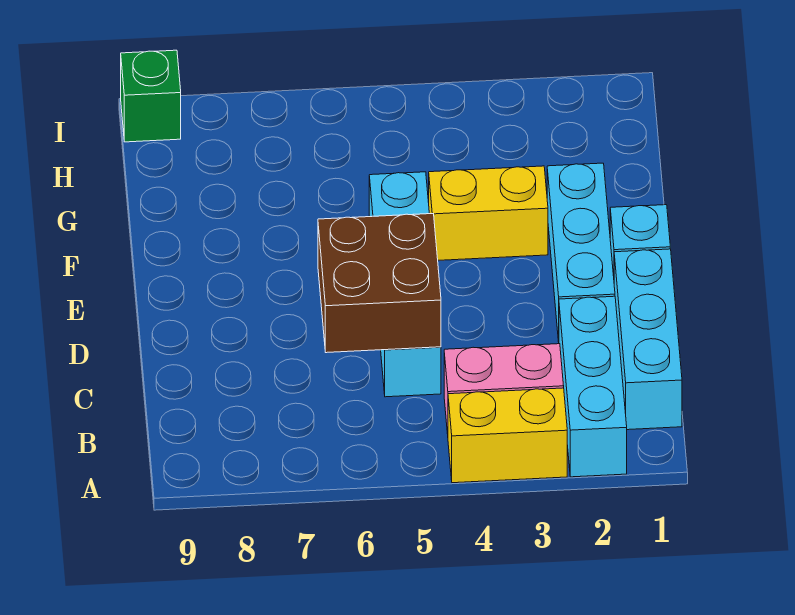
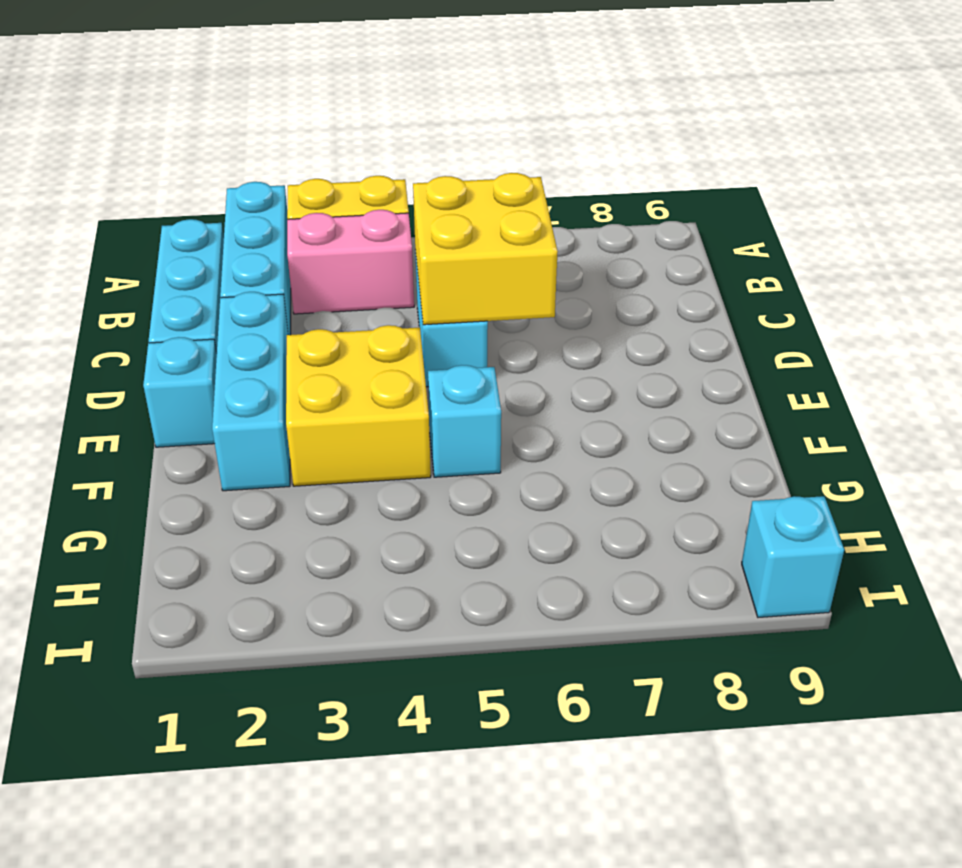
brown brick C5:D6 level 2 -> yellow brick C5:D6 level 2
yellow brick F3:F4 level 1 -> yellow brick E3:F4 level 1
green brick I9 level 1 -> cyan brick I9 level 1

